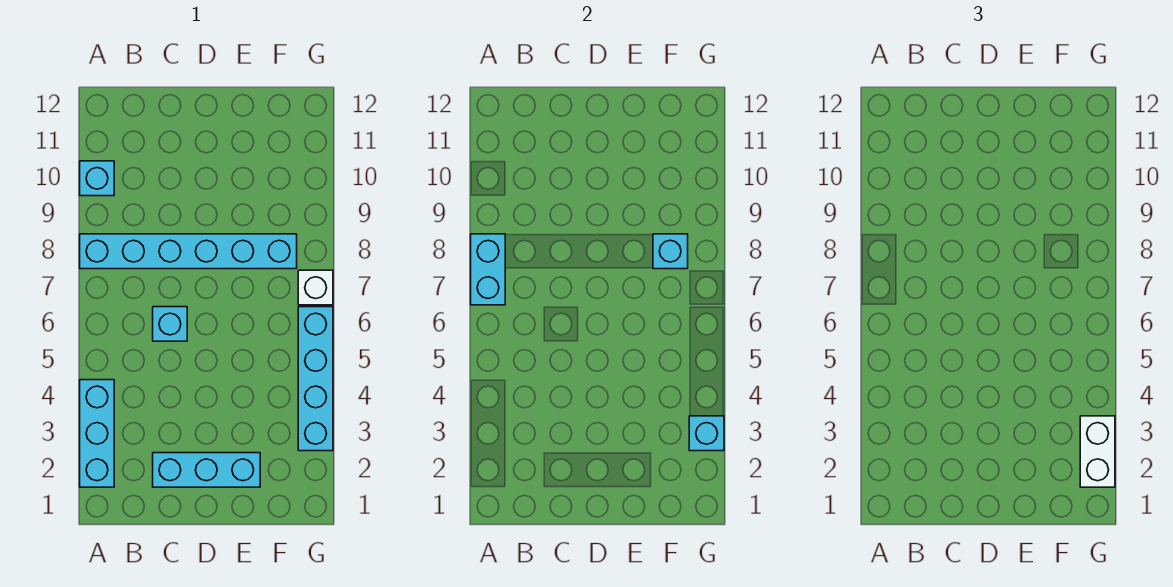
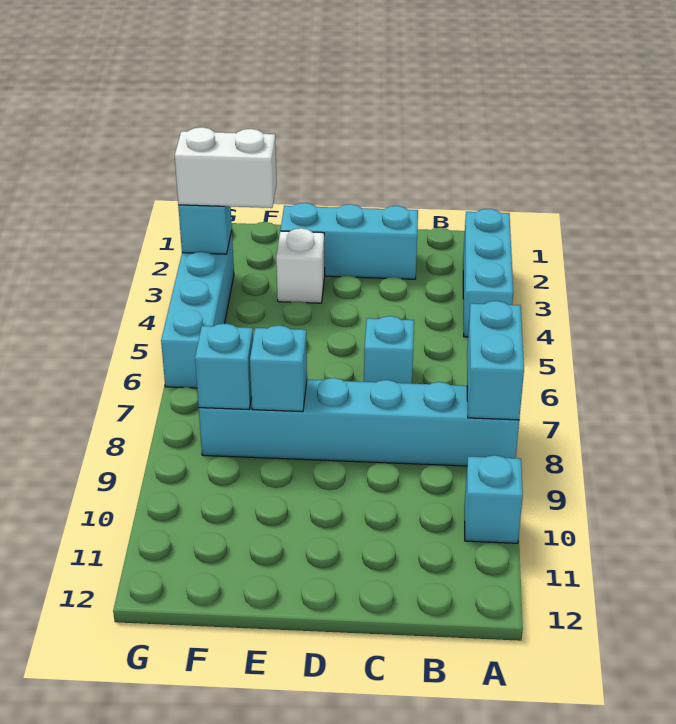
none -> cyan brick E8 level 2
white brick G2:G3 level 3 -> white brick F3:G3 level 3
white brick G7 level 1 -> white brick E3 level 1

